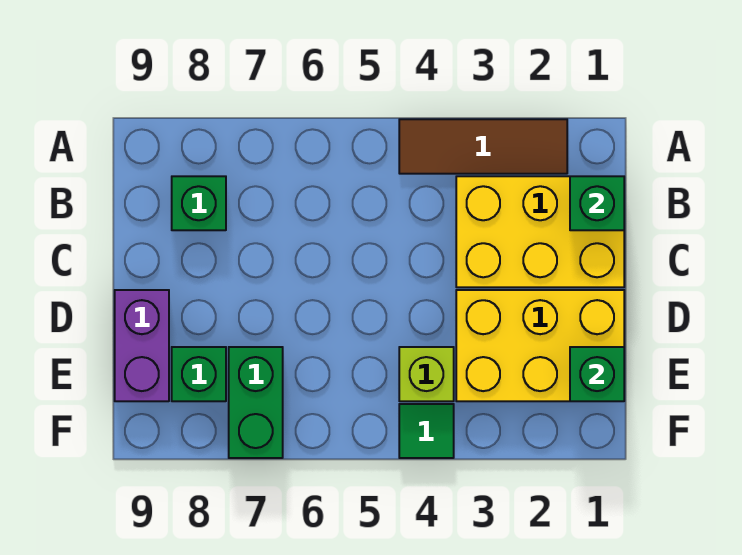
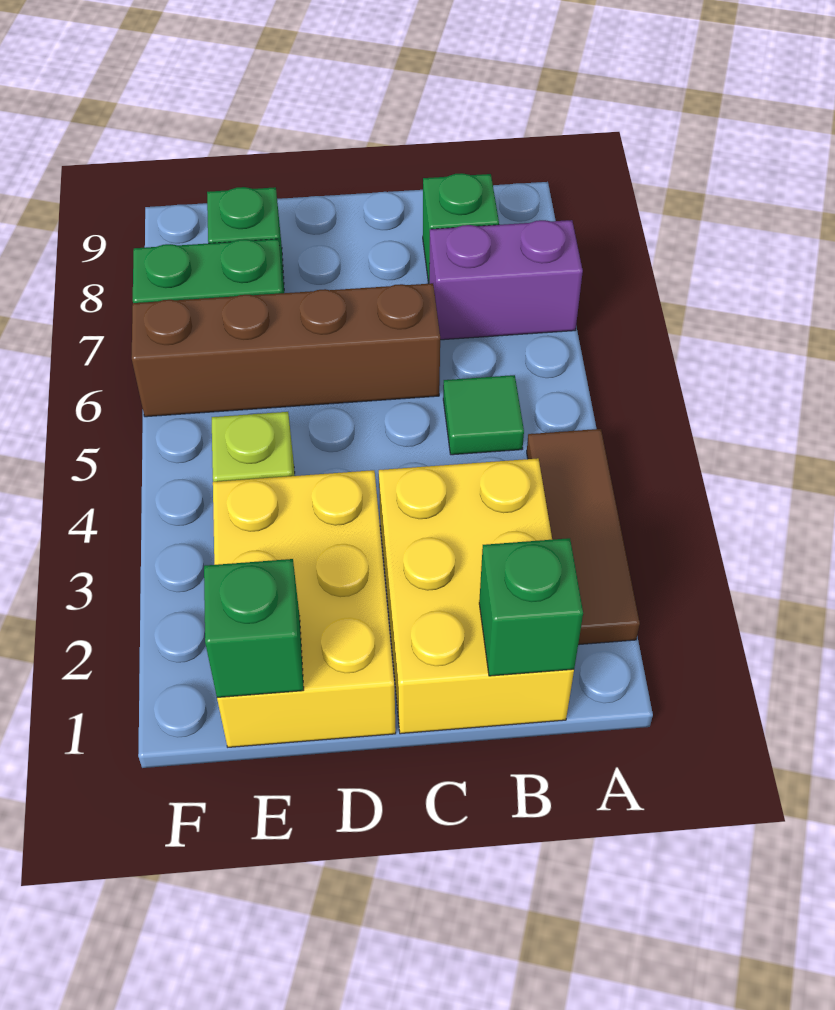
none -> brown brick C6:F6 level 1
purple brick D9:E9 level 1 -> purple brick A7:B7 level 1
green tile F4 level 1 -> green tile B5 level 1

